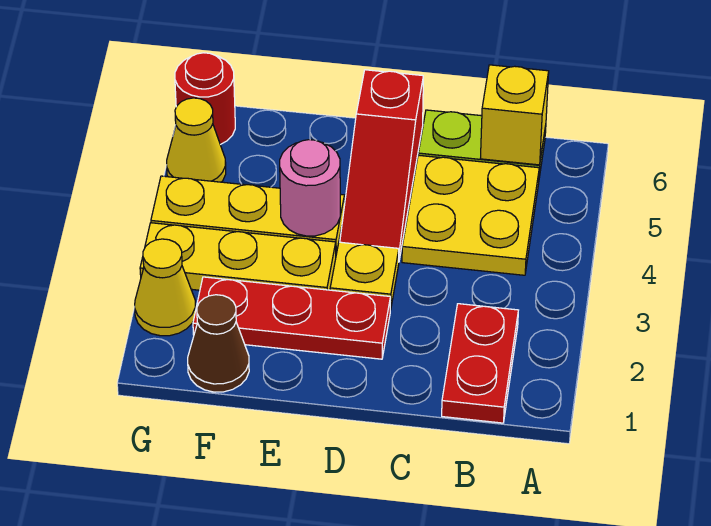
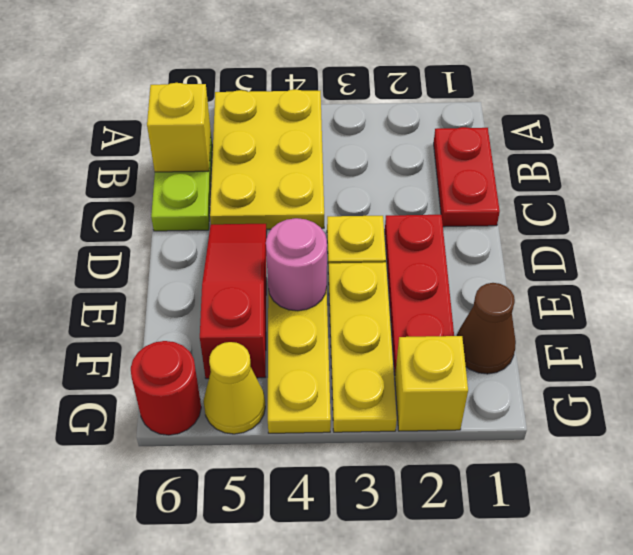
red plate B1:B2 level 1 -> red plate B1:C1 level 1
yellow plate B4:C5 level 1 -> yellow plate A4:C5 level 1
red slope D4:D6 level 1 top 6 -> red slope D5:F5 level 1 top F
yellow cone G2 level 1 -> yellow brick G2 level 1

